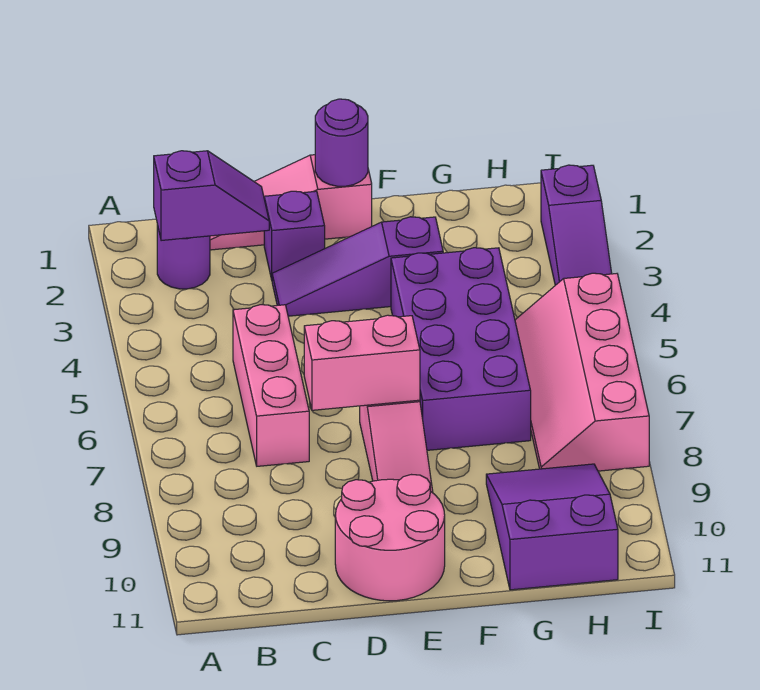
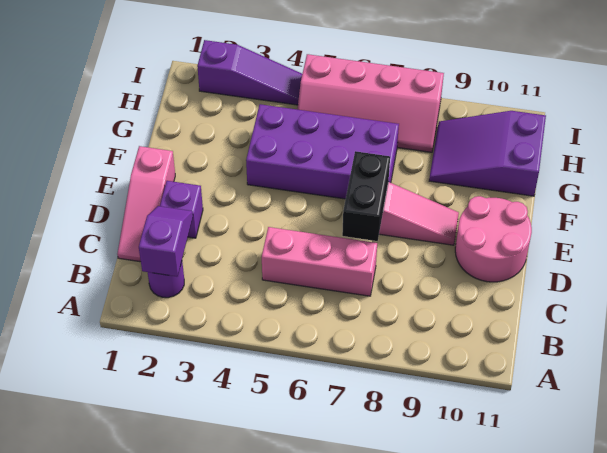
purple slope D3:F3 level 1 top F -> none
pink brick D7:E7 level 2 -> black brick D7:E7 level 2
purple round brick E1 level 2 -> none

